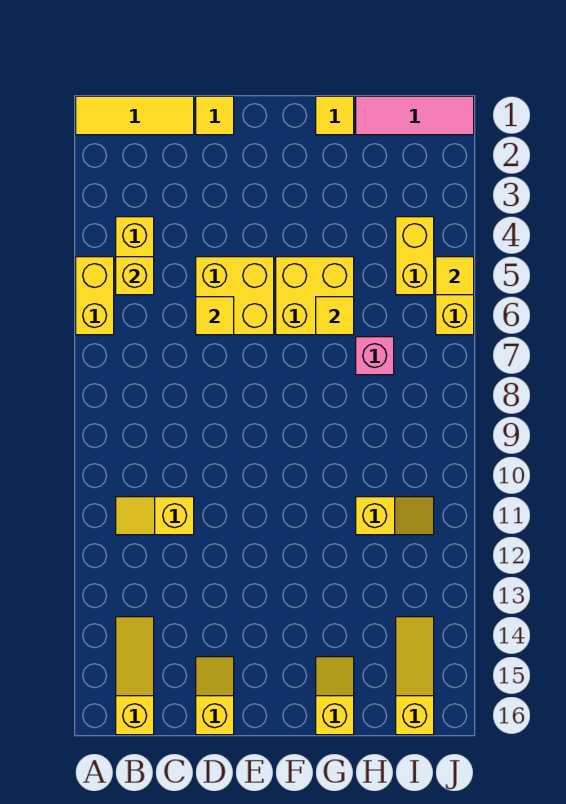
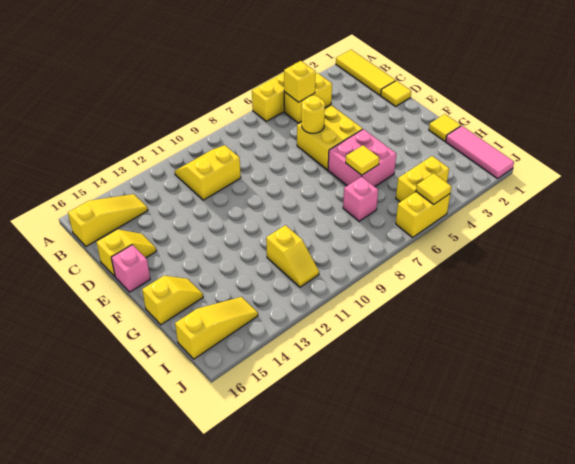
yellow slope B11:C11 level 1 top C -> yellow slope B10:C11 level 1 top C
yellow tile D6 level 2 -> yellow round brick D6 level 2
none -> pink brick E16 level 1
yellow brick F5:G6 level 1 -> pink brick F5:G6 level 1

